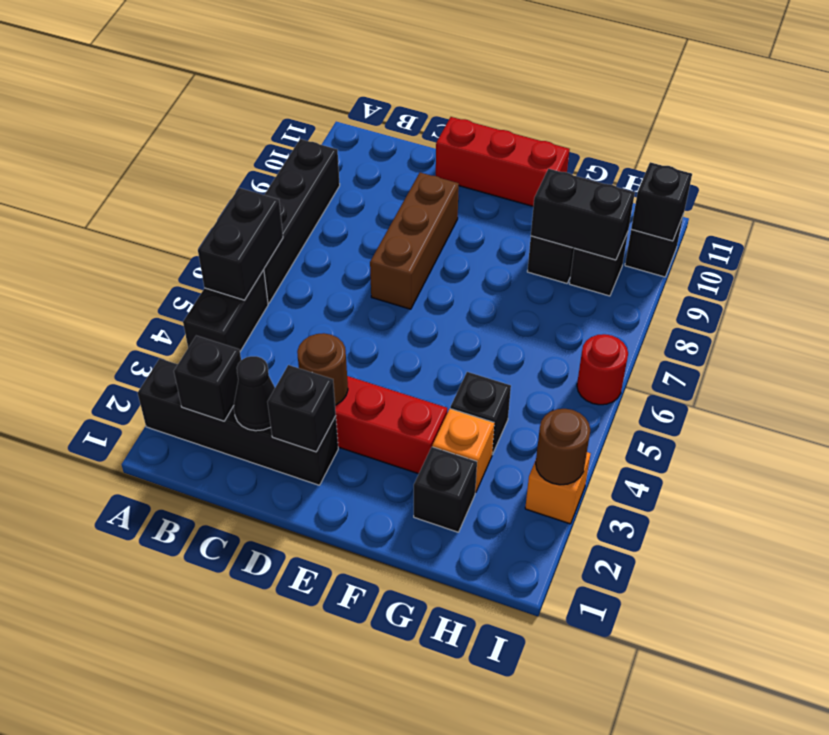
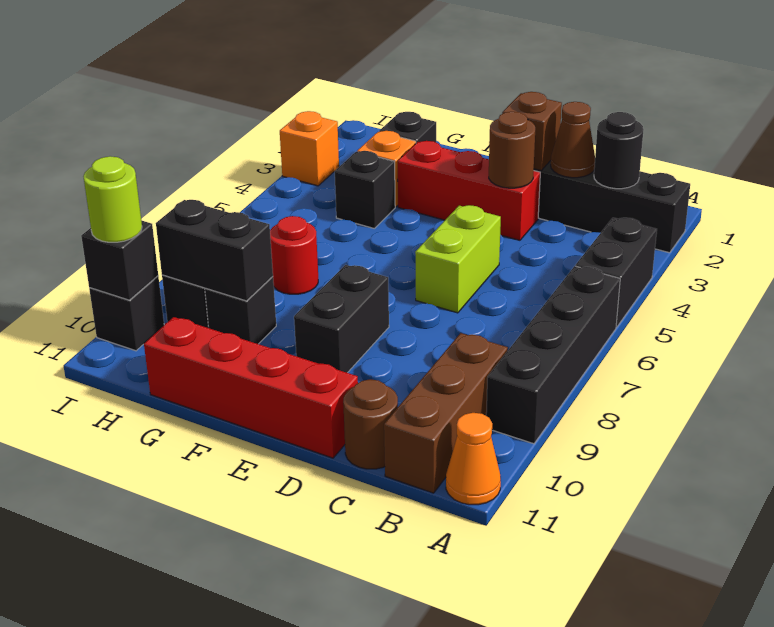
black brick A5:A6 level 2 -> black brick E8:E9 level 1
none -> orange cone A11 level 1
black brick B2 level 2 -> black round brick B2 level 2
black cone C2 level 2 -> brown cone C2 level 2
black brick D2 level 2 -> brown brick D2 level 2
none -> lime brick D5:D6 level 1
brown brick D7:D9 level 1 -> brown brick B9:B11 level 1
red brick D11:F11 level 1 -> red brick D11:G11 level 1
brown round brick I3 level 2 -> brown round brick C11 level 1
red round brick I6 level 1 -> red round brick G7 level 1
none -> lime round brick I10 level 3

